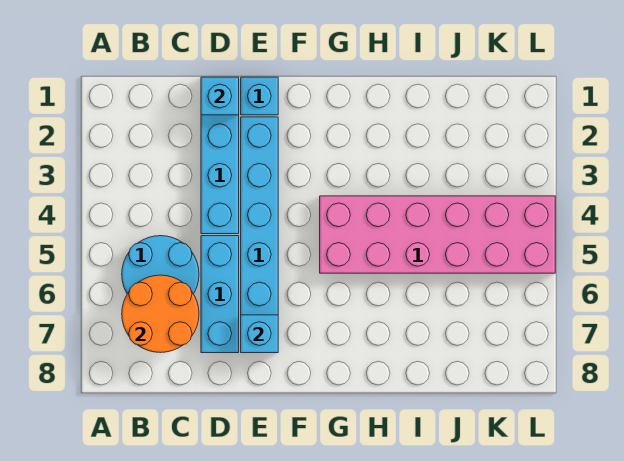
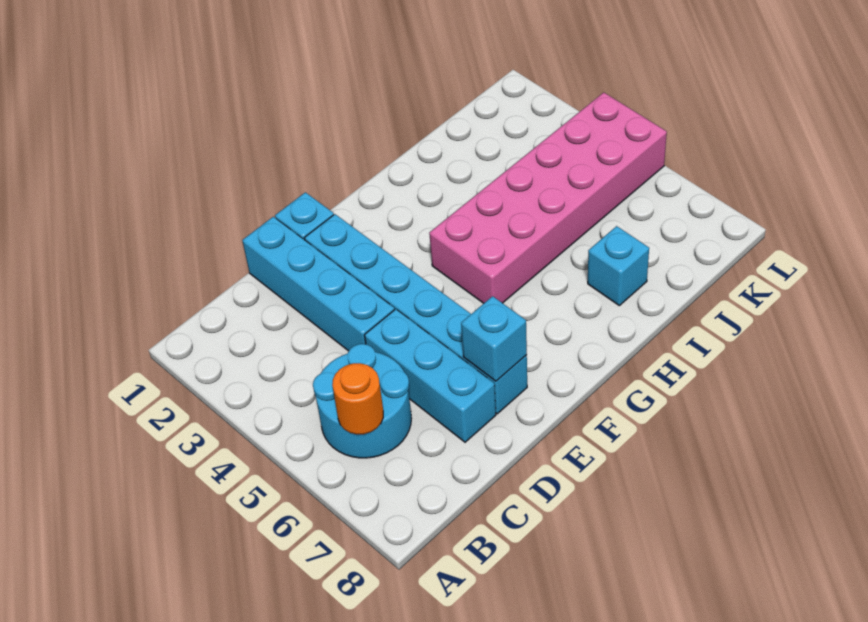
orange round brick B6:C7 level 2 -> orange round brick B6 level 2
cyan brick D1 level 2 -> cyan brick I7 level 1

